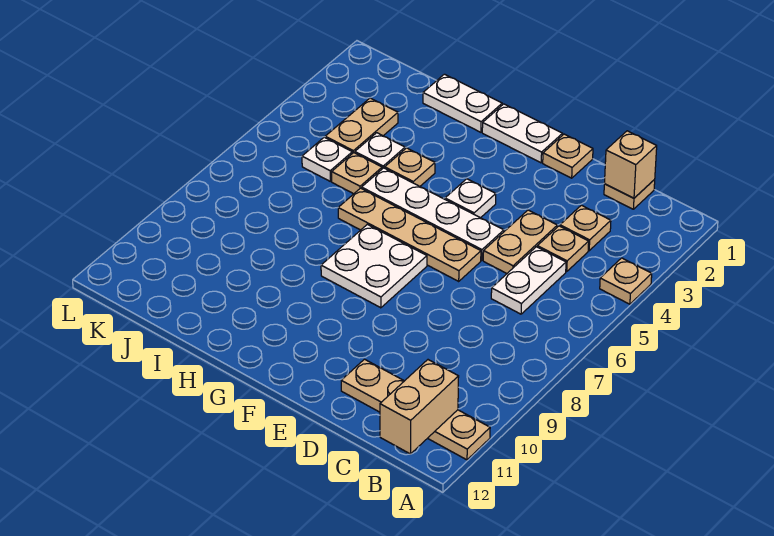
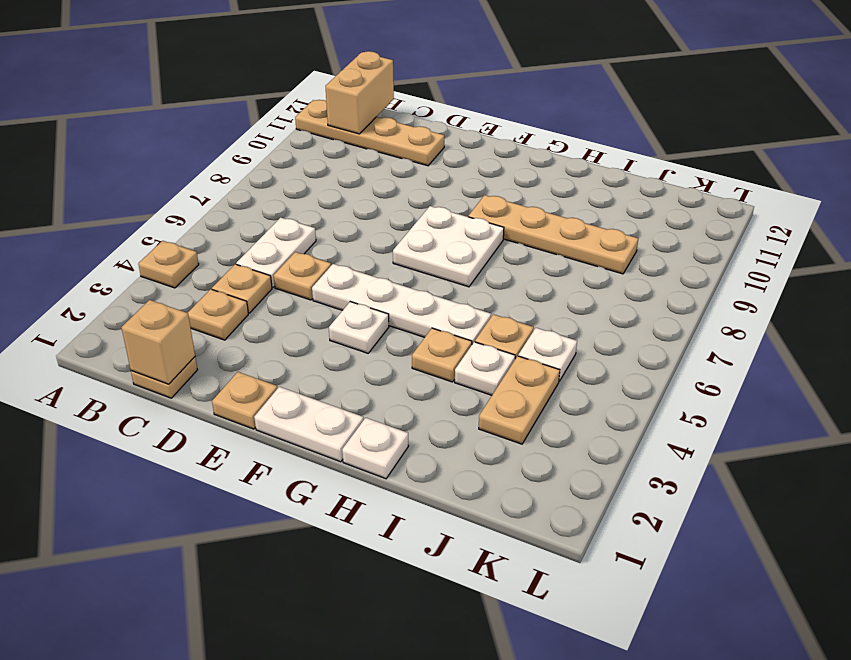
tan plate D4:D5 level 1 -> tan plate D5 level 1
tan plate E6:H6 level 1 -> tan plate G9:J9 level 1
white plate H1:I1 level 1 -> white plate H1 level 1

